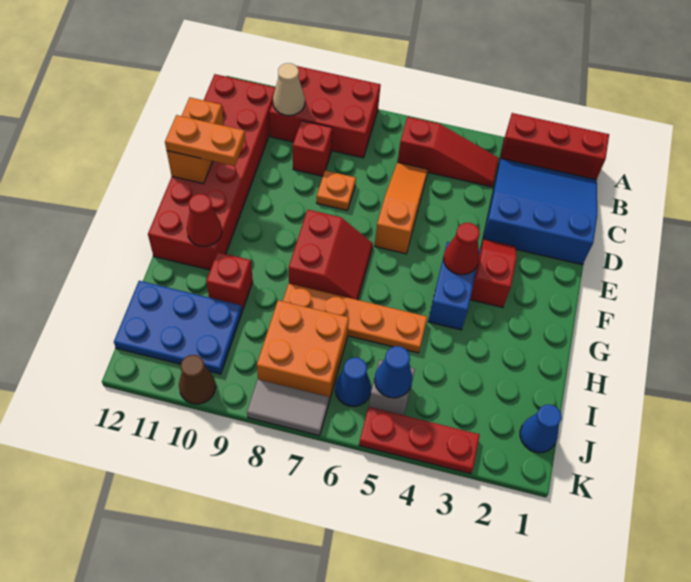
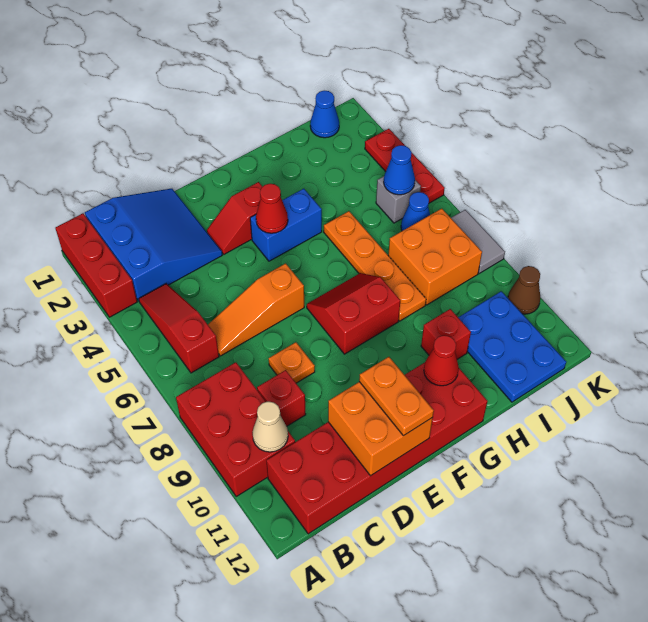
blue slope B1:D3 level 1 top D -> blue slope B1:D3 level 1 top B
orange brick D12:E12 level 2 -> orange brick D11:E12 level 2

